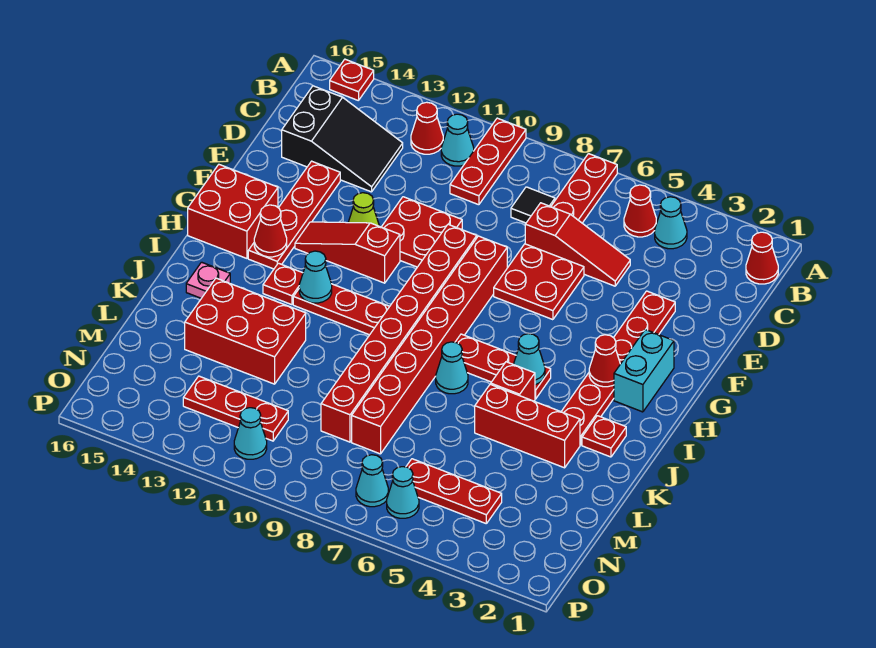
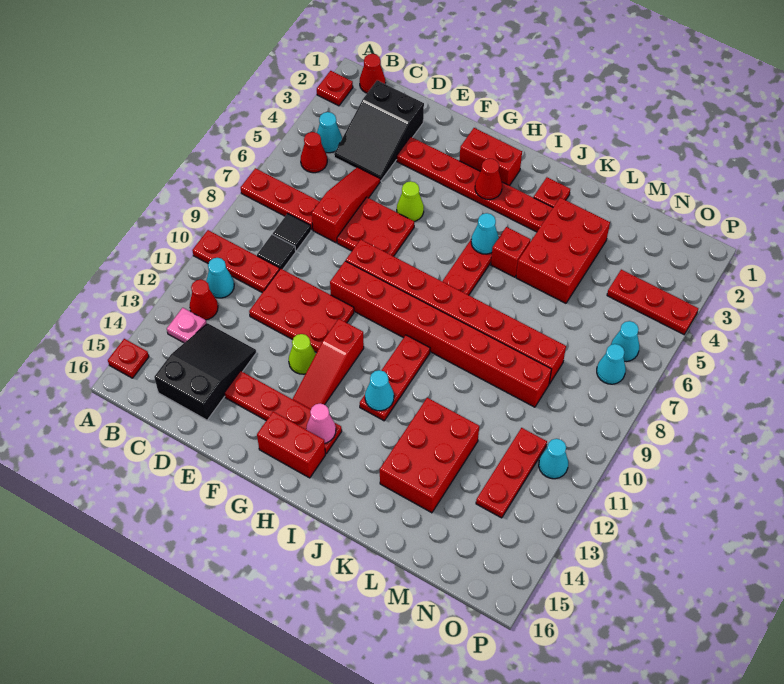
none -> black slope C2:D4 level 1 top 2
none -> black tile C9 level 1
red plate E10:F11 level 1 -> red plate D10:F11 level 1
none -> lime cone F5 level 1
cyan brick G2:H2 level 1 -> red brick G2:H2 level 1
red brick G15:H16 level 1 -> red brick G15:H15 level 1
red cone H14 level 2 -> pink cone H14 level 2
red plate I13 level 1 -> red plate A2 level 1
cyan cone J7 level 1 -> none
pink plate J15 level 1 -> pink plate B13 level 1
red brick K3:K5 level 1 -> red brick K3:L5 level 1
red plate N4:N6 level 1 -> red plate N4:P4 level 1

